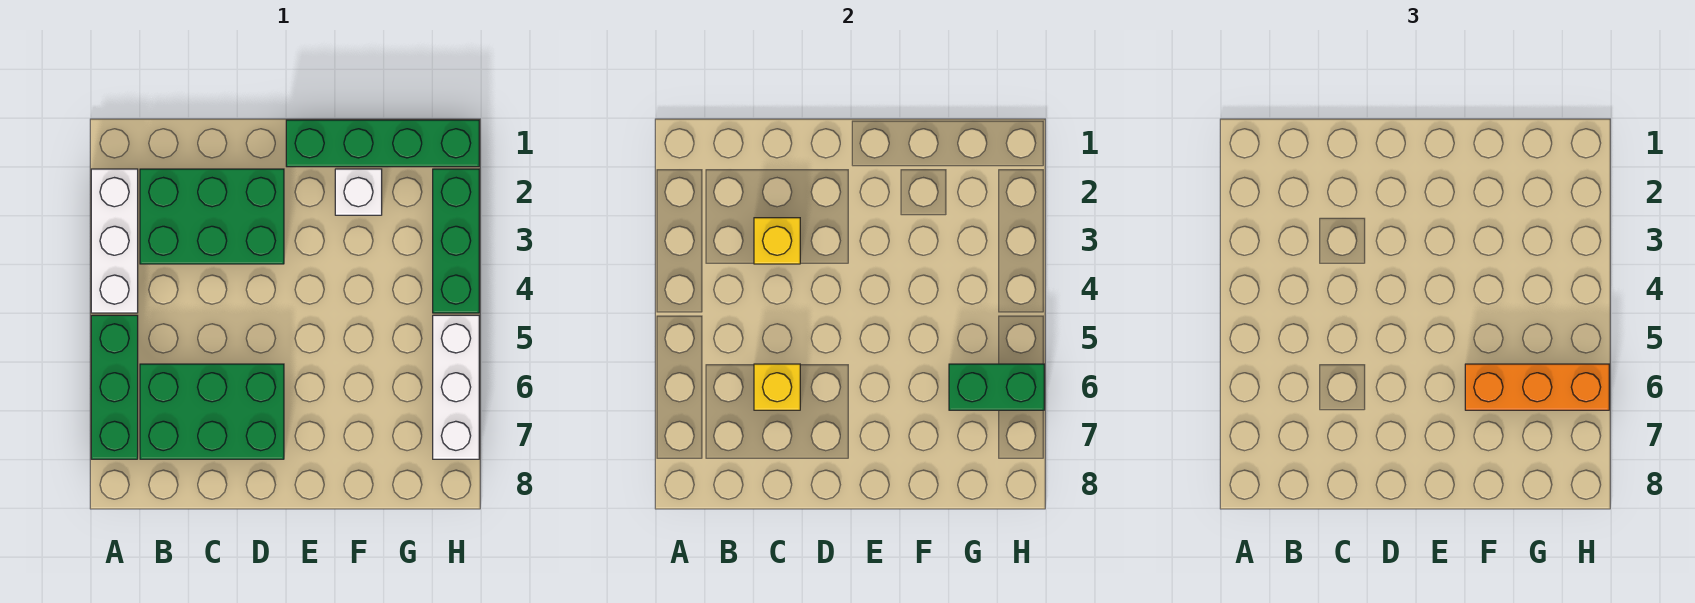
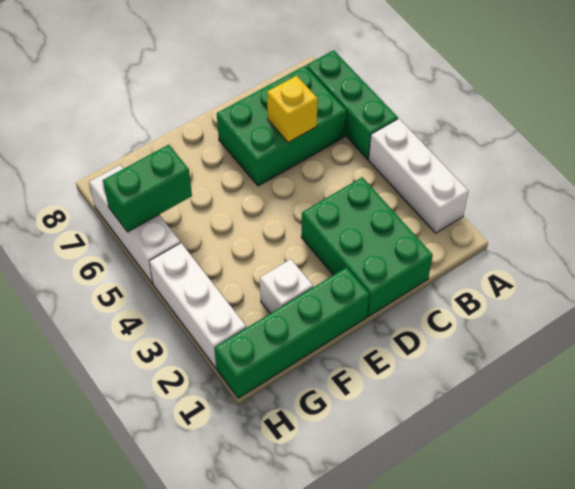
green brick B2:D3 level 1 -> green brick C1:D3 level 1
yellow brick C3 level 2 -> none
orange brick F6:H6 level 3 -> none
green brick H2:H4 level 1 -> white brick H2:H4 level 1

